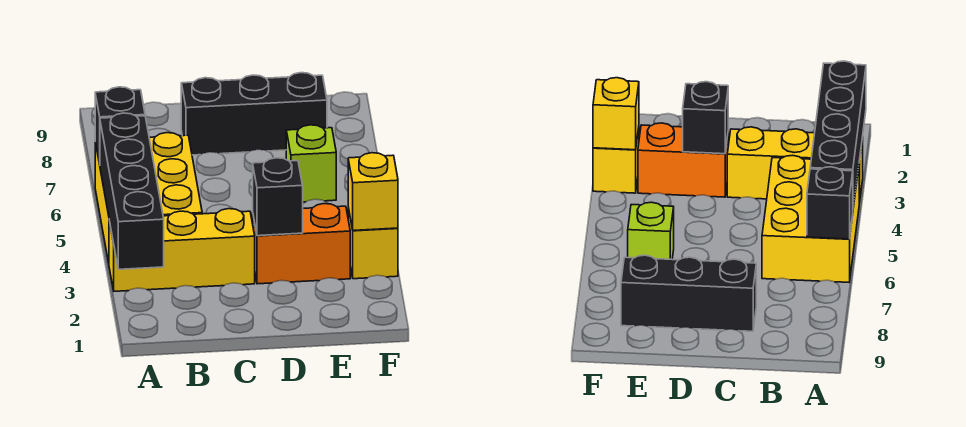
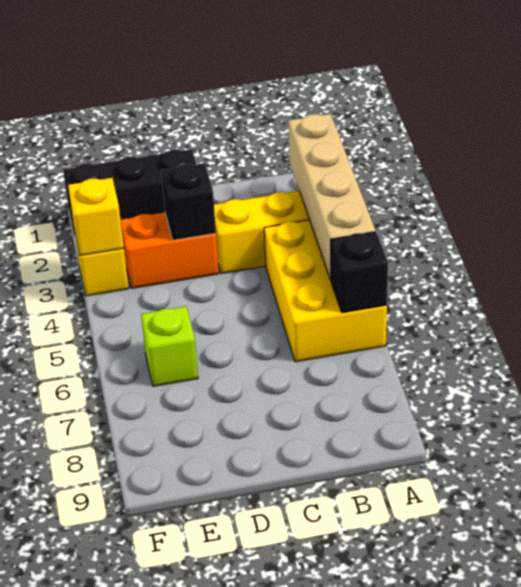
black brick A2:A5 level 2 -> tan brick A2:A5 level 2
black brick C8:E8 level 1 -> black brick D1:F1 level 1

